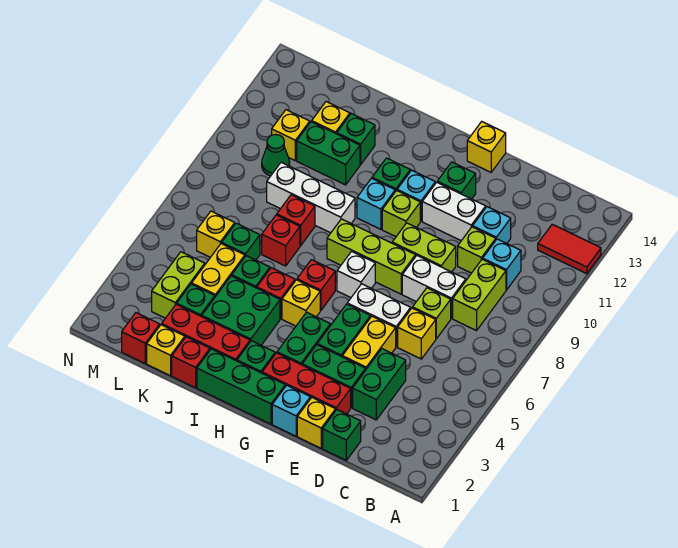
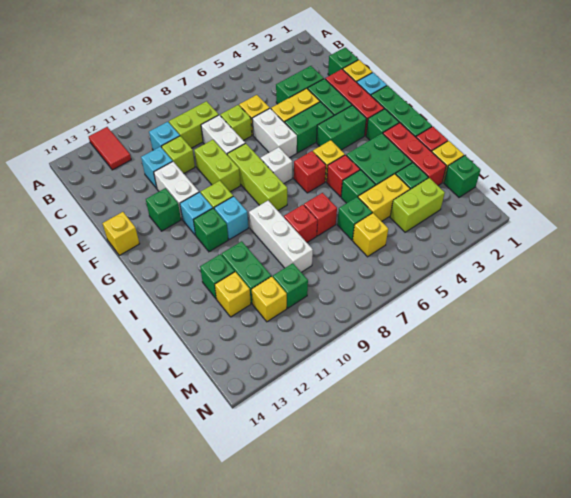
red brick L1 level 1 -> green brick L1 level 1
green cone L10 level 1 -> green brick L10 level 1

